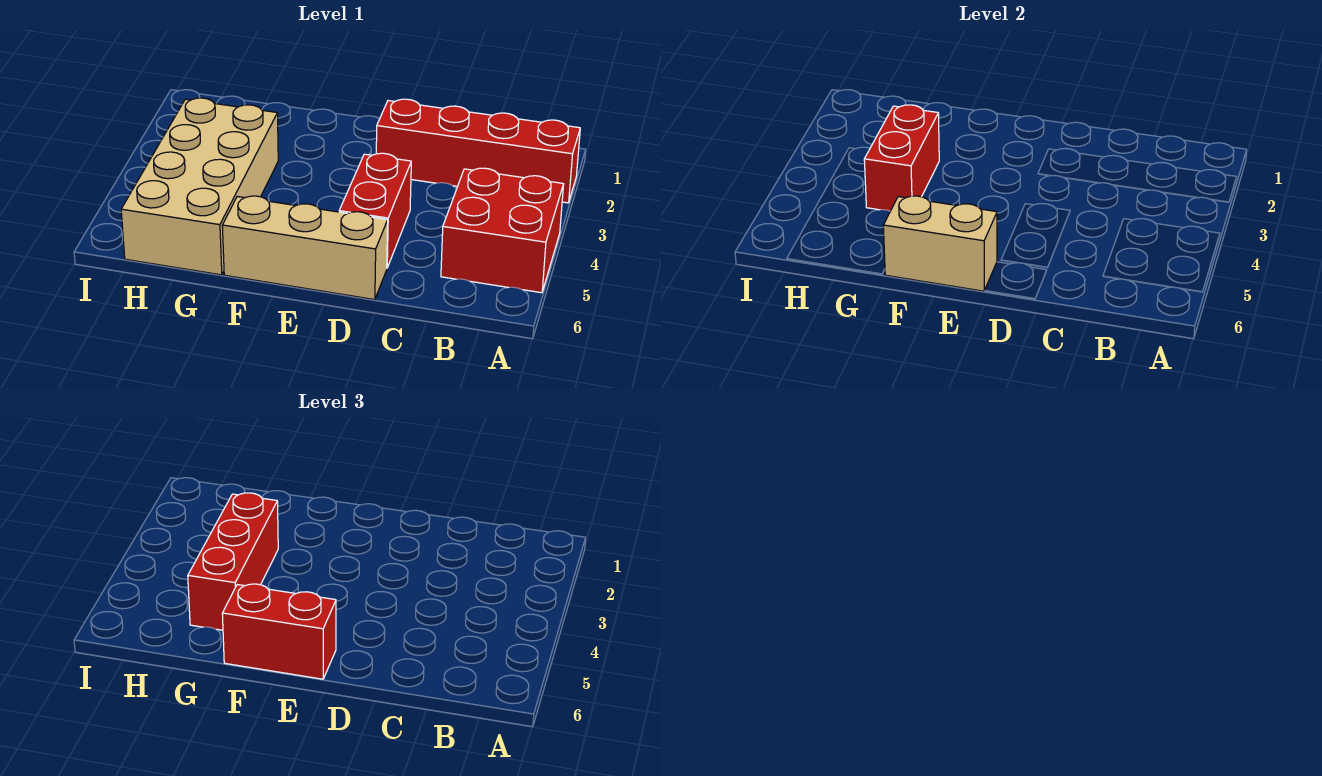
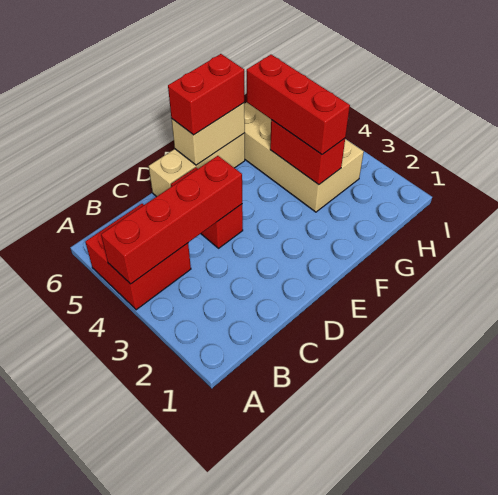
red brick A2:D2 level 1 -> red brick A4:D4 level 2

